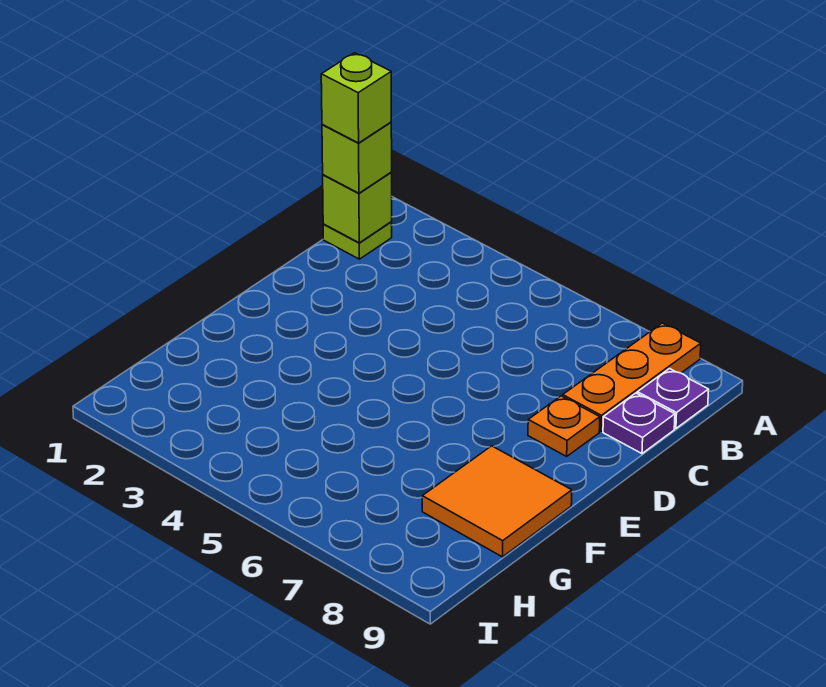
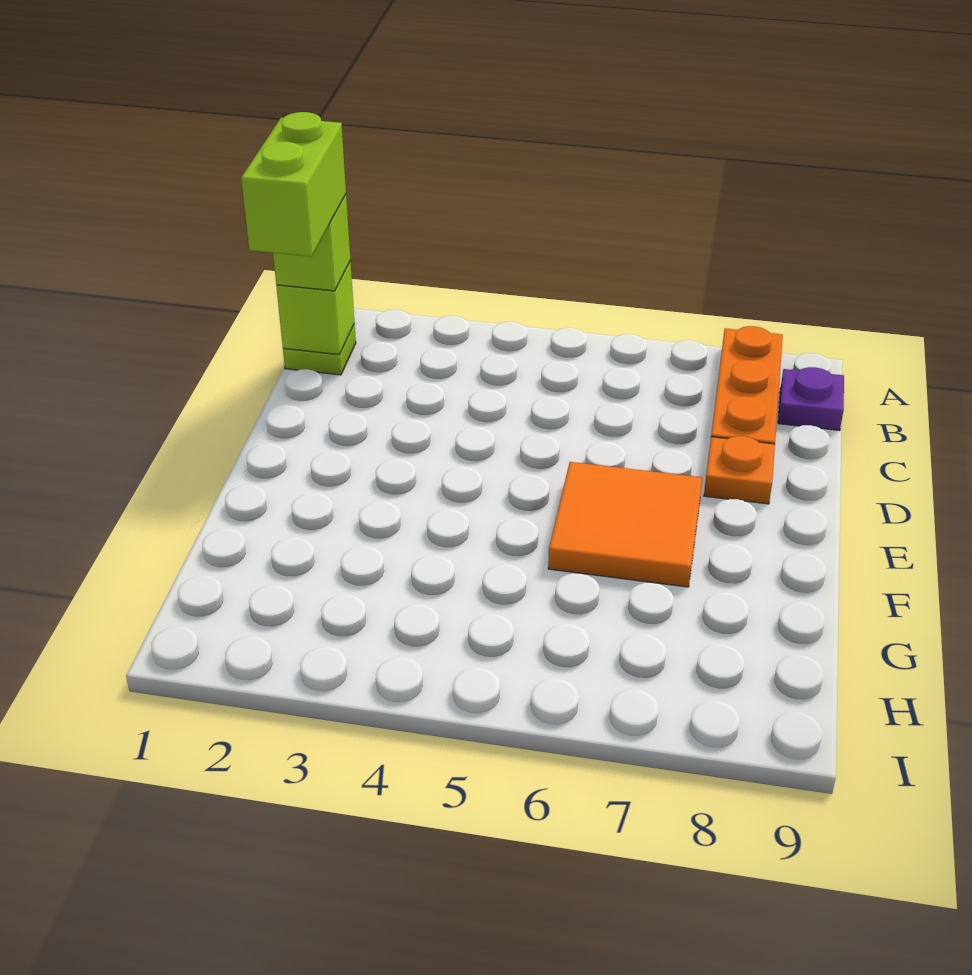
lime brick B1 level 4 -> lime brick B1:C1 level 4
purple plate C9 level 1 -> none
orange tile F8:G9 level 1 -> orange tile E6:F7 level 1

